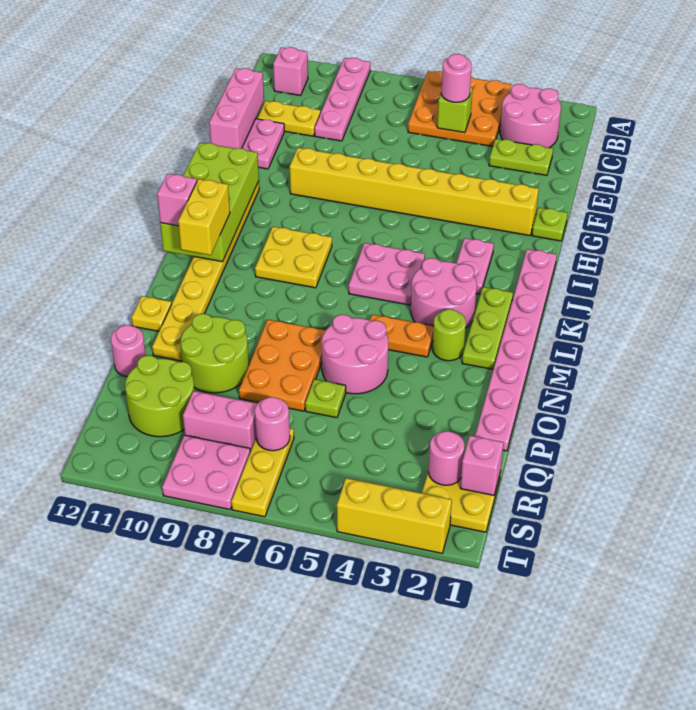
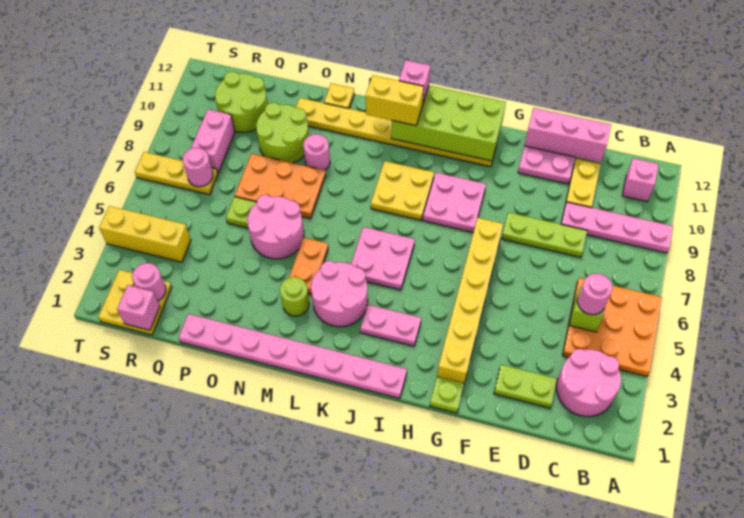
lime plate D2:D3 level 1 -> lime plate D2:E2 level 1
yellow brick G2:G9 level 1 -> yellow brick G2:G7 level 1
lime plate K2:M2 level 1 -> lime plate D8:F8 level 1
pink round brick P12 level 1 -> pink round brick N9 level 1
pink plate S8:T9 level 1 -> pink plate H8:I9 level 1
yellow brick T2:T4 level 1 -> yellow brick R4:T4 level 1

